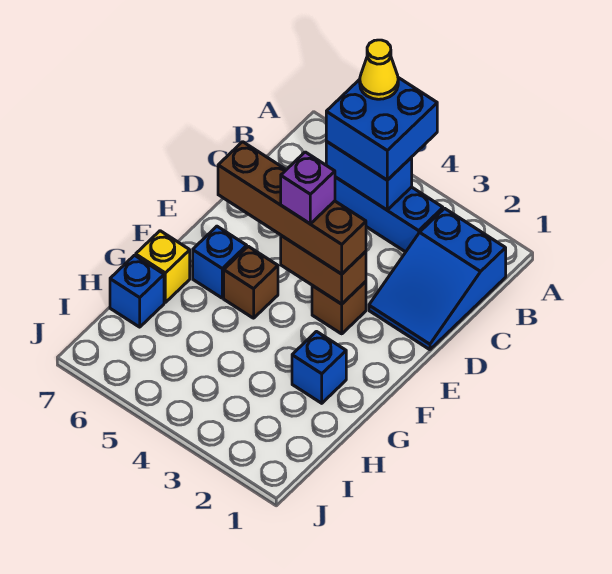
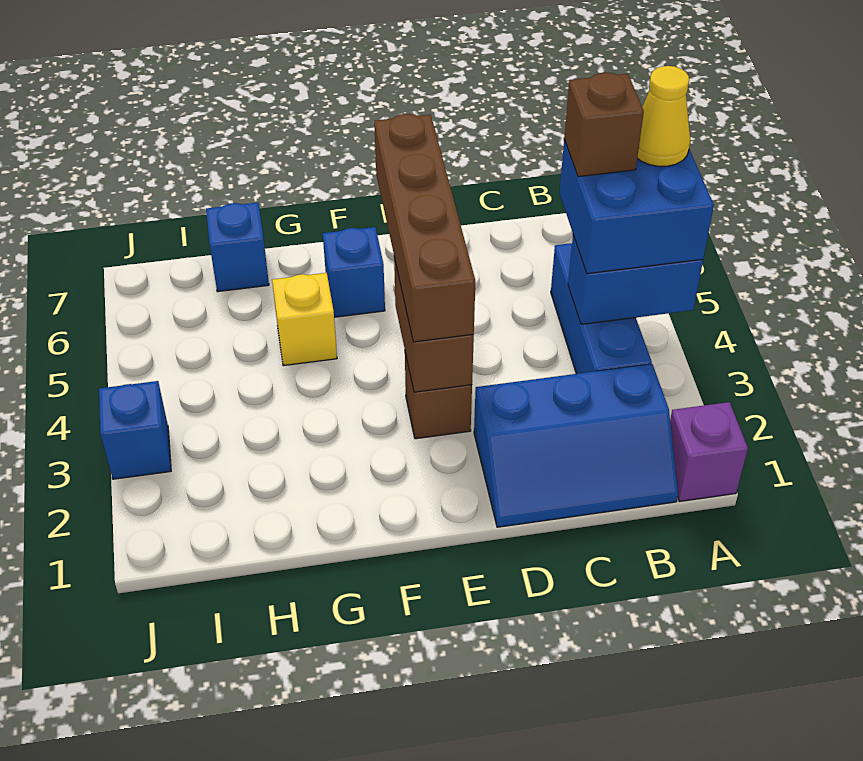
blue slope B1:D2 level 1 top B -> blue slope B1:D2 level 1 top 2
blue brick B4:B5 level 2 -> blue brick A4:B4 level 2
purple brick E4 level 4 -> purple brick A1 level 1
brown brick F5 level 1 -> brown brick B5 level 4
blue brick G2 level 1 -> blue brick J3 level 1
yellow brick G7 level 1 -> yellow brick G5 level 1

